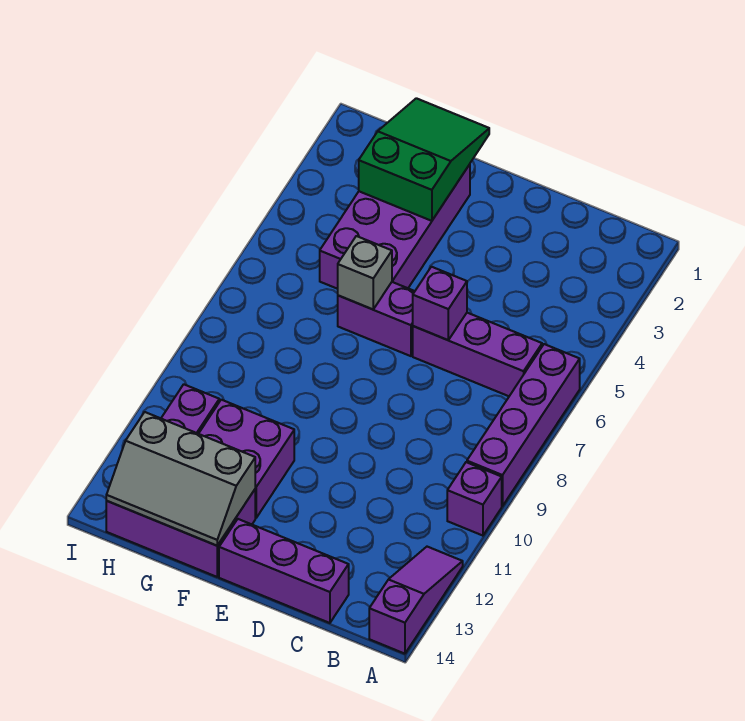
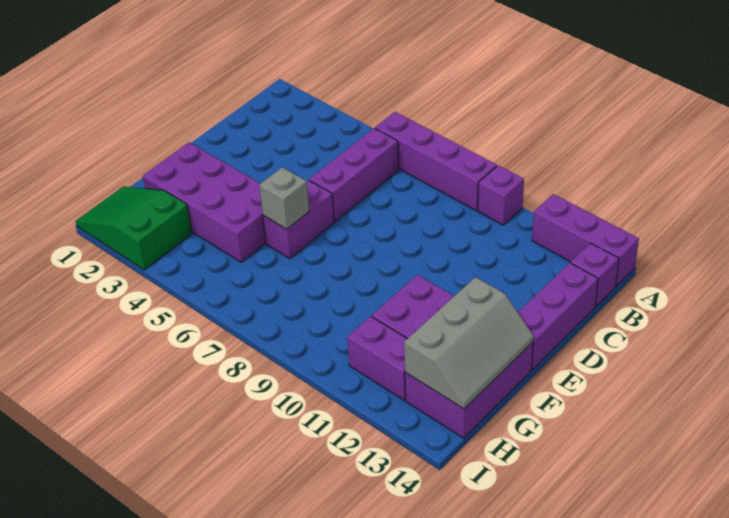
purple slope A12:A14 level 1 top 14 -> purple brick A12:A14 level 1
purple brick D6 level 2 -> purple brick B14 level 1
green slope F1:G3 level 2 top 3 -> green slope H1:I3 level 1 top 3

